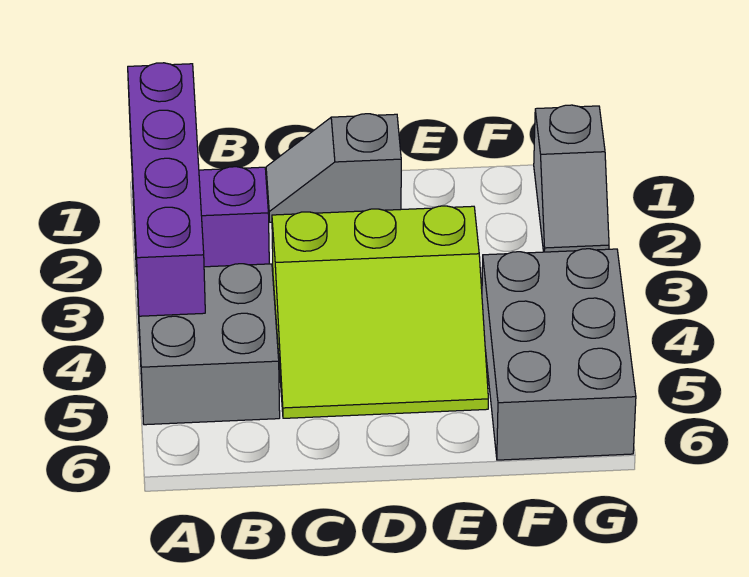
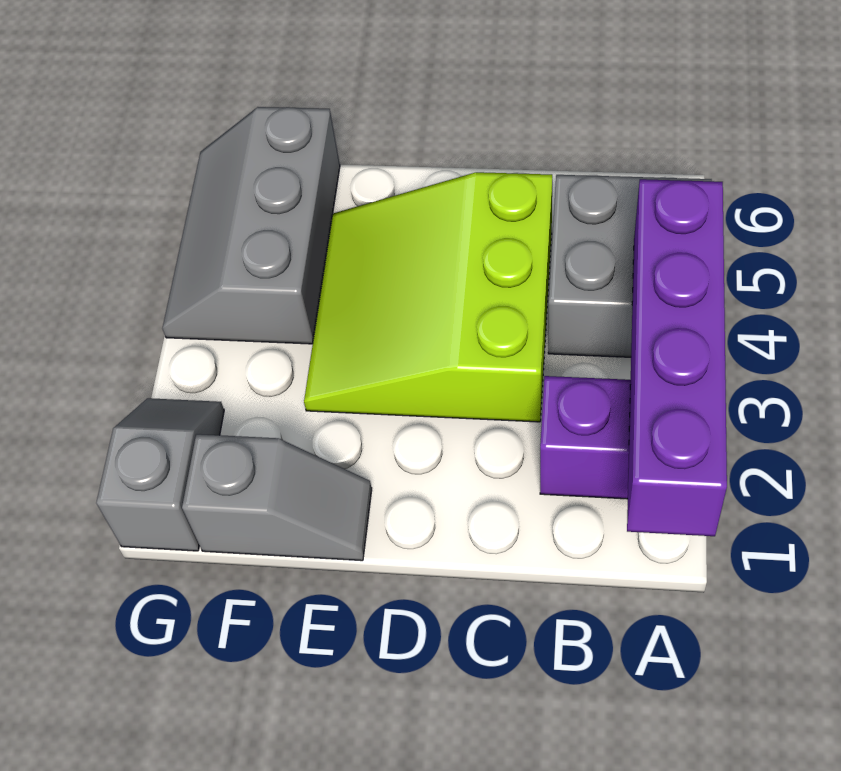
grey slope C1:D1 level 1 top D -> grey slope E1:F1 level 1 top F
lime slope C3:E5 level 1 top 3 -> lime slope C3:E5 level 1 top C
grey brick F4:G6 level 1 -> grey slope F4:G6 level 1 top F

